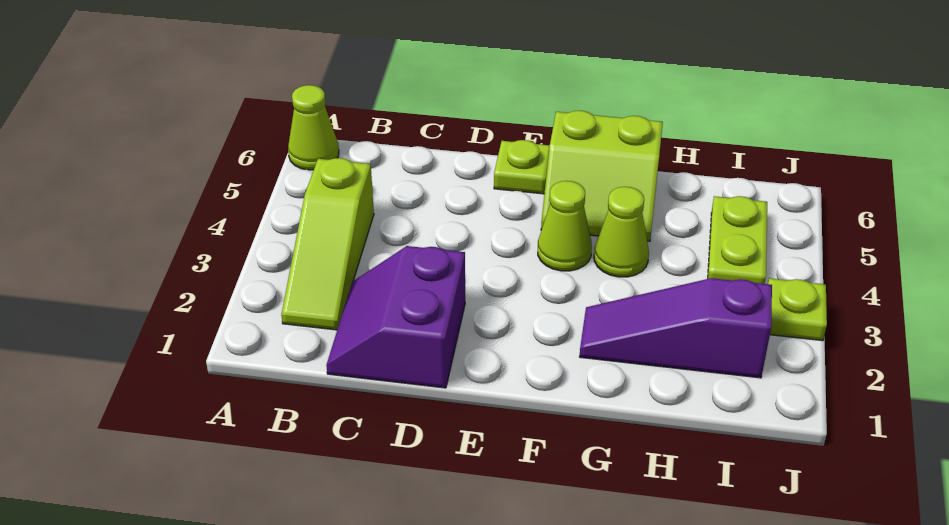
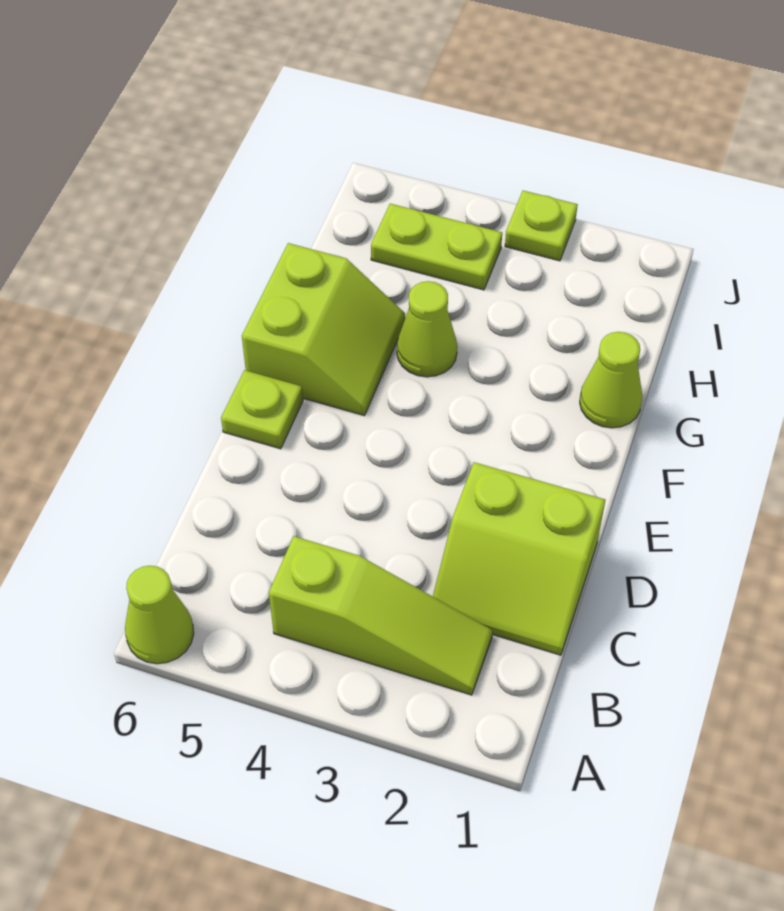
purple slope C1:D2 level 1 top D -> lime slope C1:D2 level 1 top D
lime cone F4 level 1 -> lime cone G1 level 1
purple slope G2:I2 level 1 top I -> none

